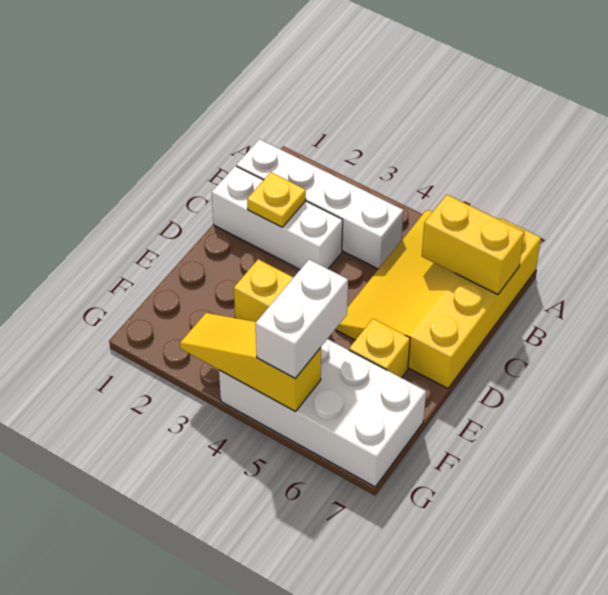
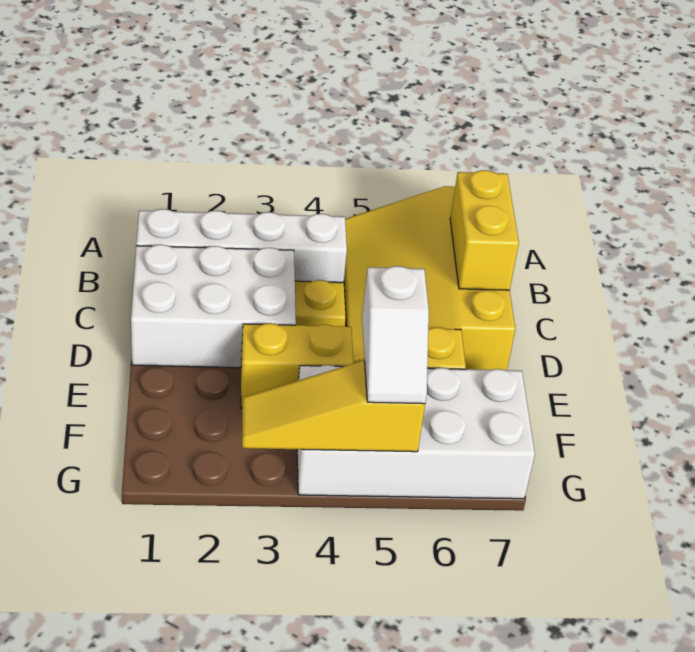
yellow brick B6:B7 level 2 -> yellow brick B7:C7 level 2
white brick C1:C3 level 1 -> white brick C1:D3 level 1
yellow plate C2 level 2 -> yellow plate C4 level 1
white brick F5:G5 level 3 -> white slope F5:G5 level 3 top F

